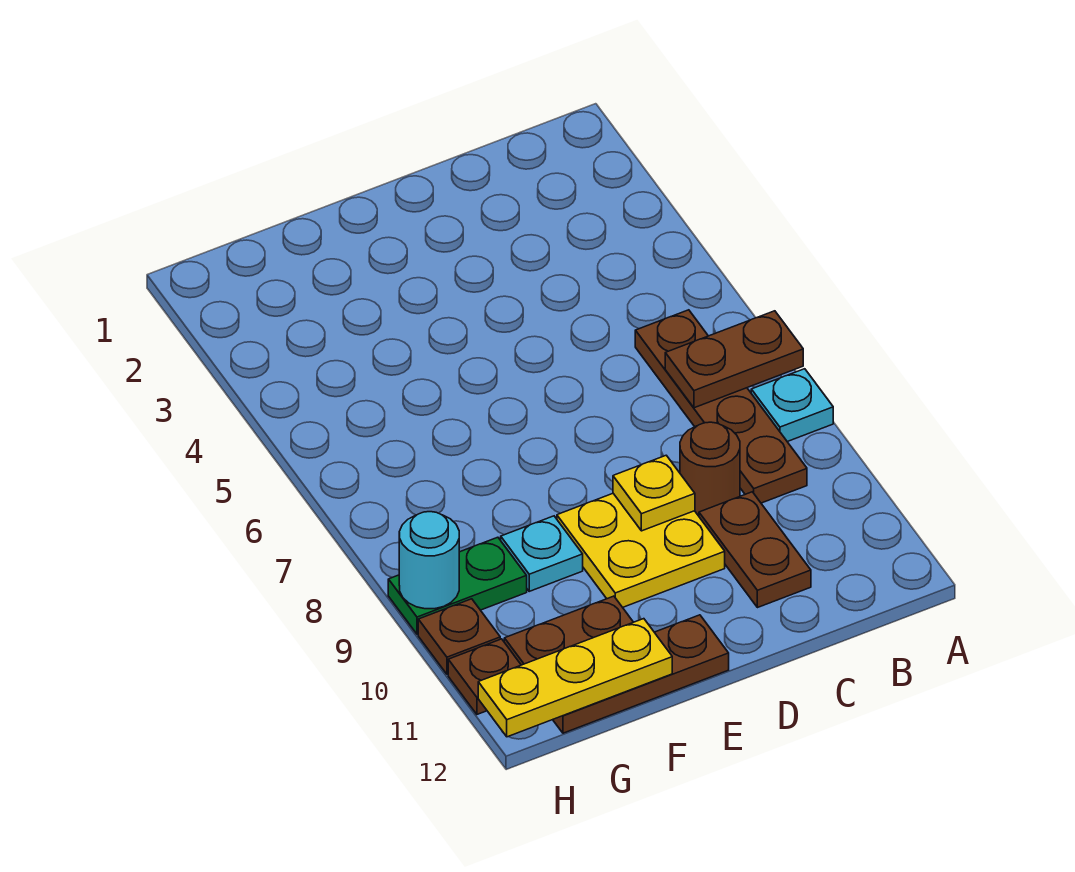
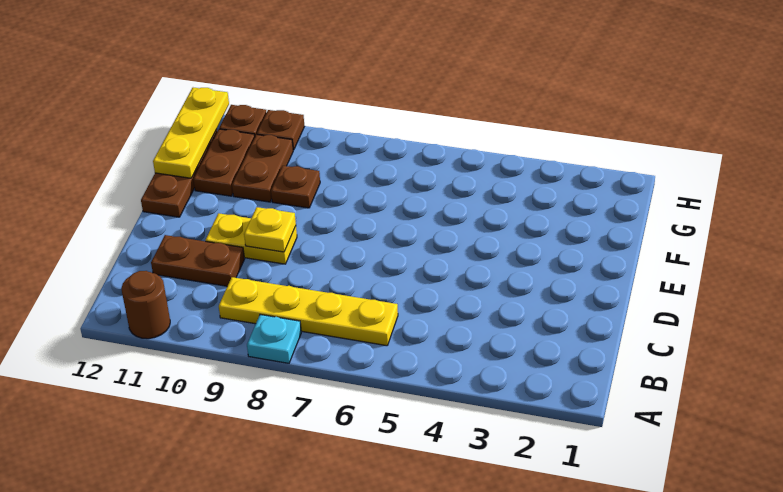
brown plate A7:B7 level 2 -> brown plate F10:G10 level 1
brown plate B6:B9 level 1 -> yellow plate B6:B9 level 1
brown round brick C9 level 1 -> brown round brick A11 level 1
yellow plate D9:E10 level 1 -> yellow plate D9:D10 level 1
cyan plate F9 level 1 -> brown plate F9 level 1
green plate G9:H9 level 1 -> none
cyan round brick H9 level 2 -> none

